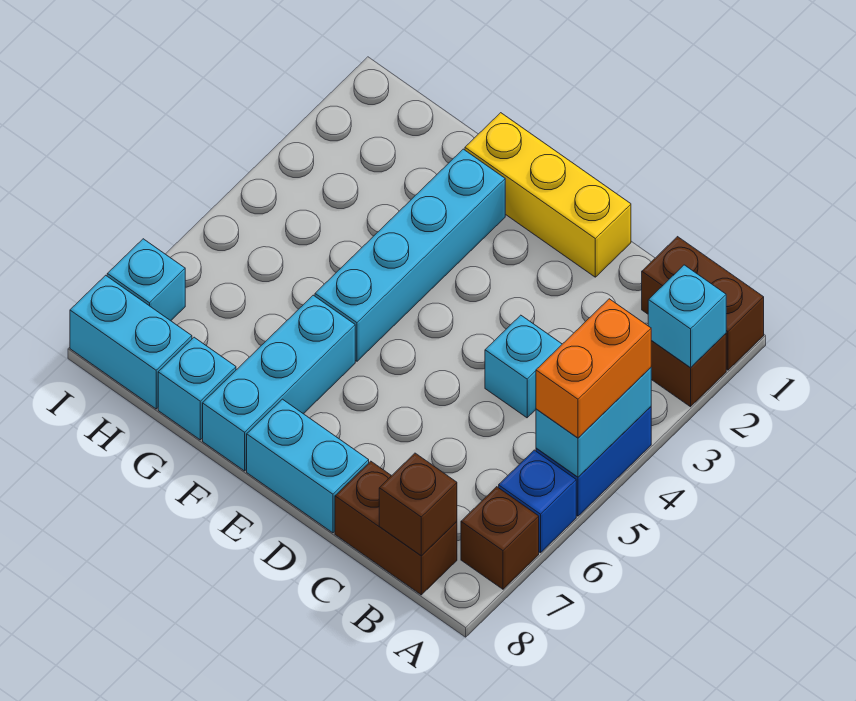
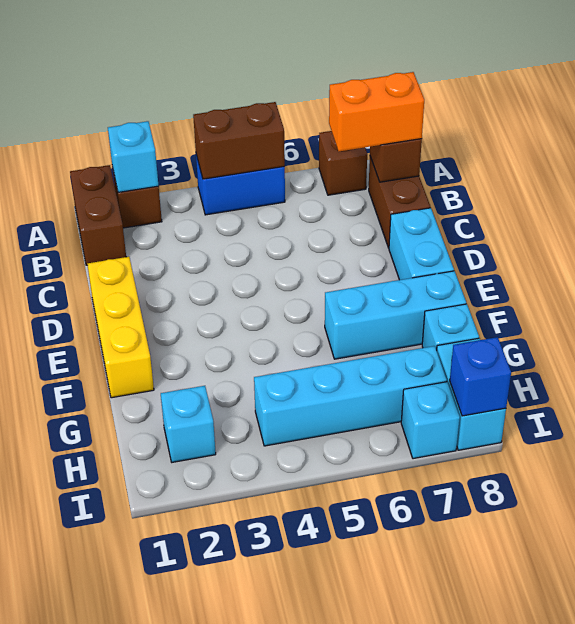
cyan brick A4:A5 level 2 -> brown brick A4:A5 level 2
orange brick A4:A5 level 3 -> orange brick B7:B8 level 3
blue brick A6 level 1 -> blue brick I8 level 2
cyan brick C4 level 1 -> cyan brick H2 level 1
cyan brick F2:F5 level 1 -> cyan brick H4:H7 level 1

